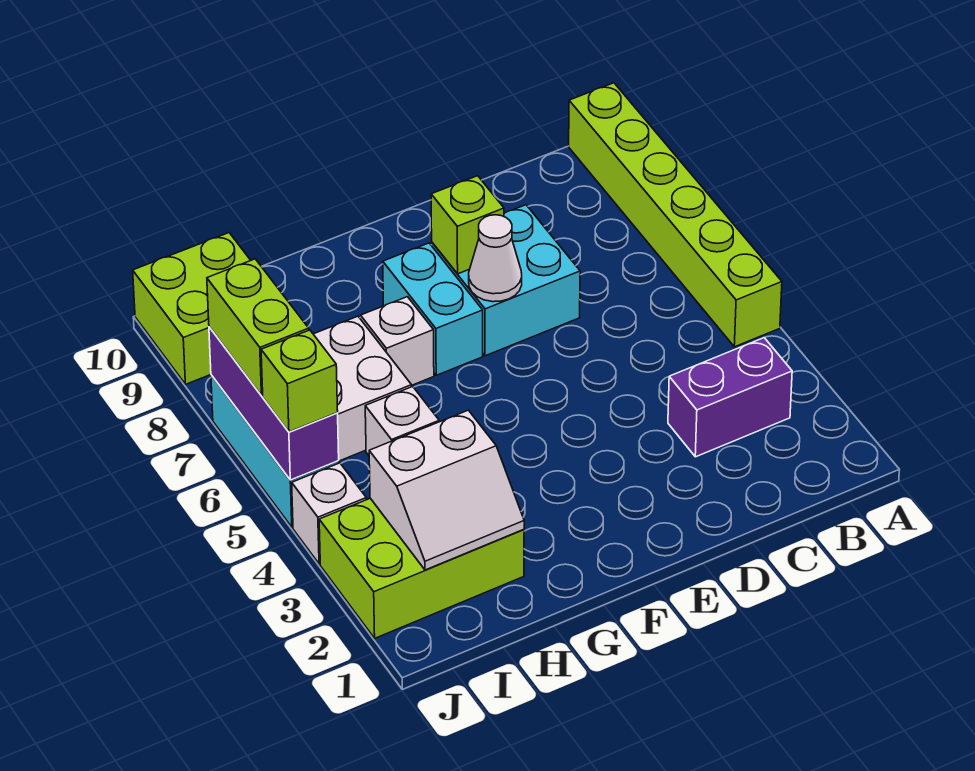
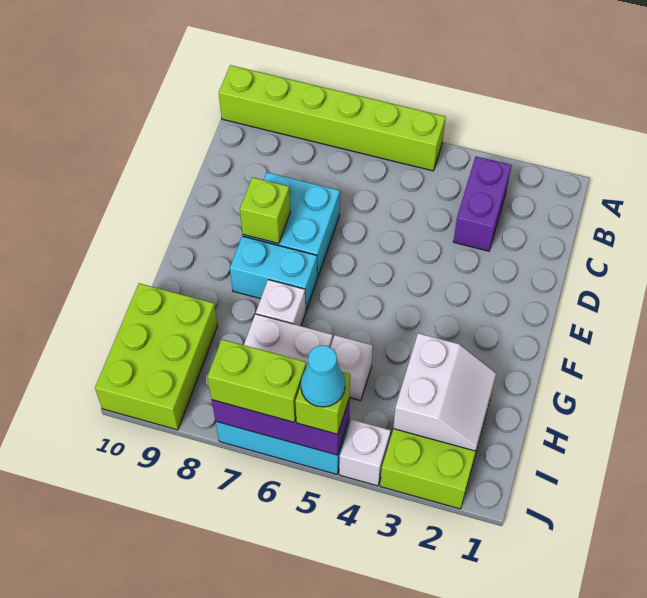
white cone E7 level 2 -> none
lime brick I9:J10 level 1 -> lime brick H9:J10 level 1
none -> cyan cone J5 level 4

